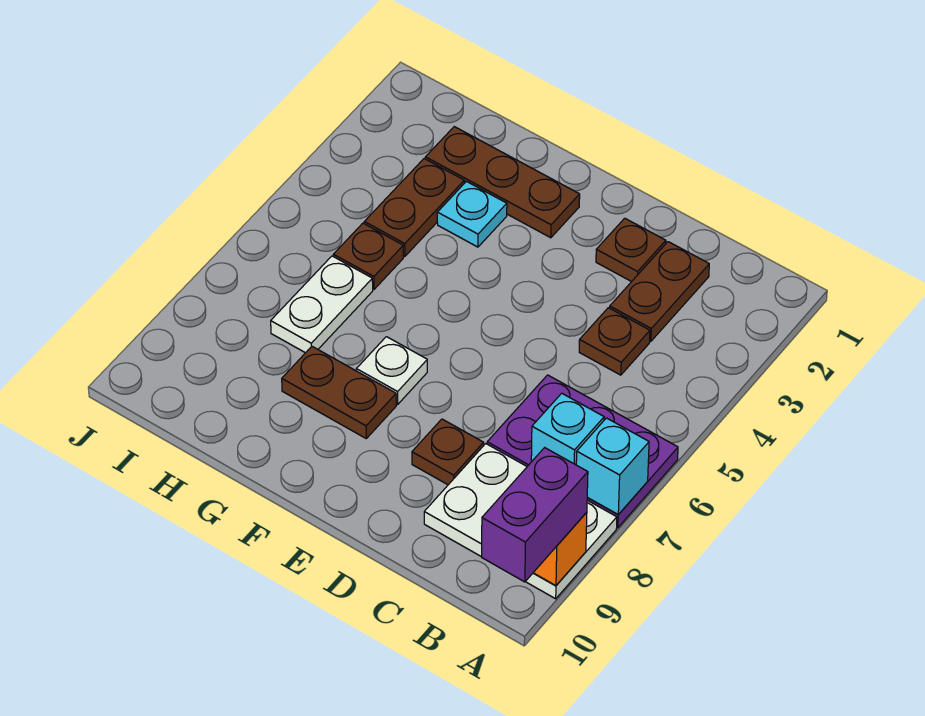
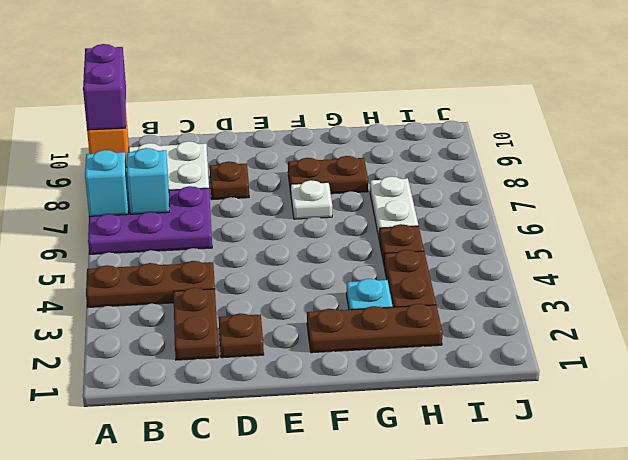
brown plate C4 level 1 -> brown plate A4:C4 level 1

